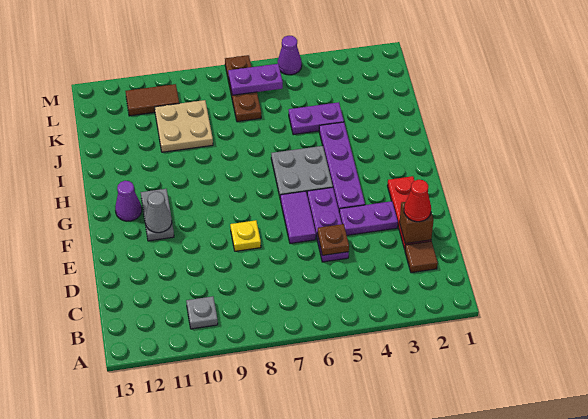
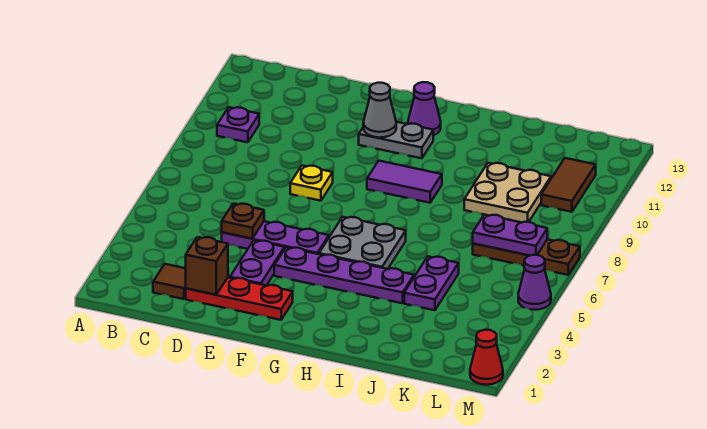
grey plate B10 level 1 -> purple plate B10 level 1
red cone D2 level 3 -> red cone M1 level 1
purple tile E6:F6 level 1 -> purple tile G9:H9 level 1
purple plate L6:L7 level 2 -> purple plate K7:L7 level 2

